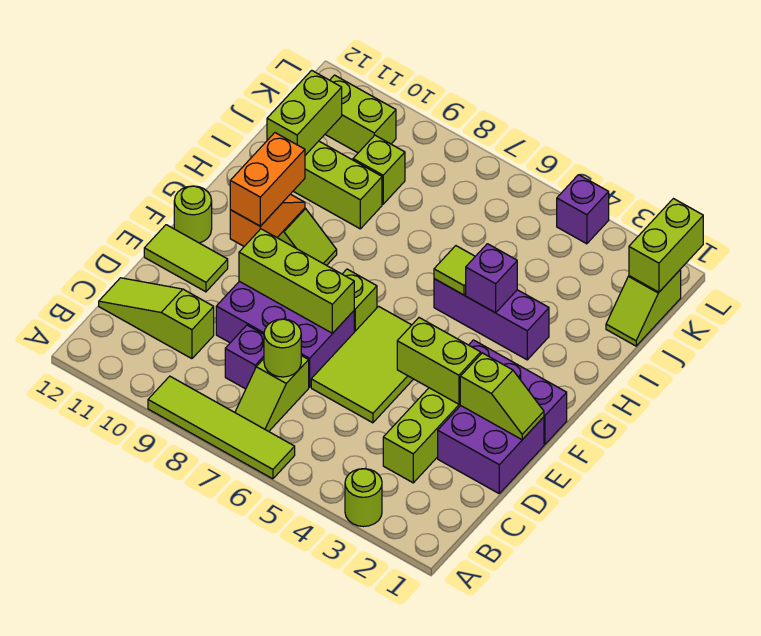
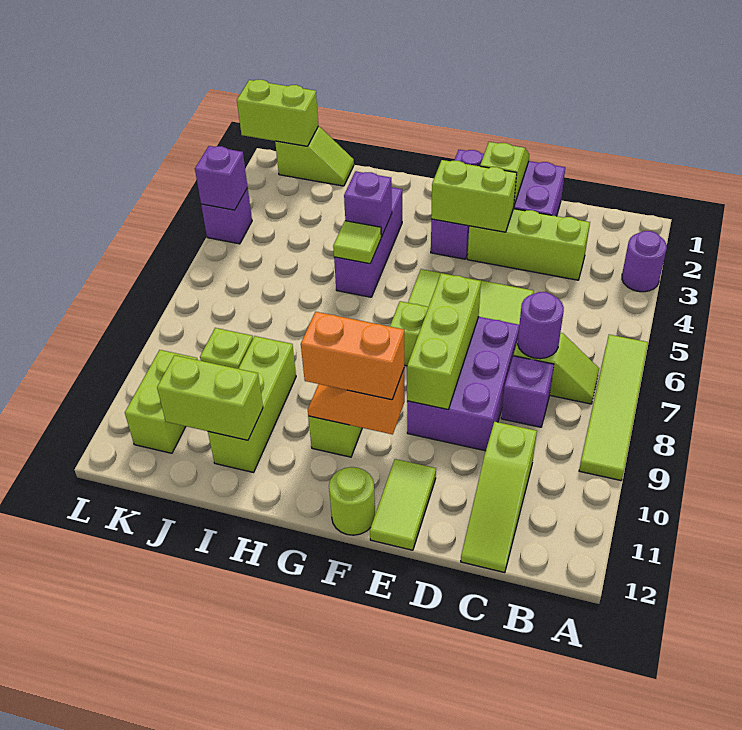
lime round brick A3 level 1 -> purple round brick A3 level 1
lime round brick C7 level 2 -> purple round brick C7 level 2
lime brick E3:E4 level 2 -> lime brick E3:F3 level 2
none -> purple brick L4 level 2

